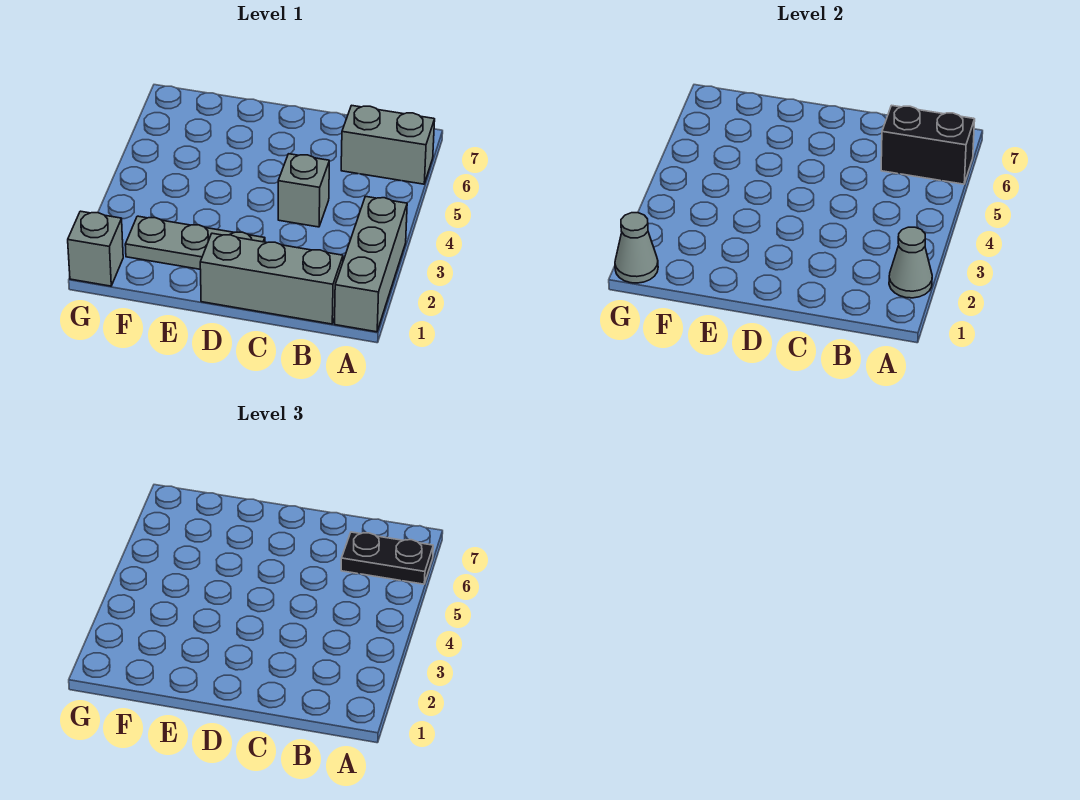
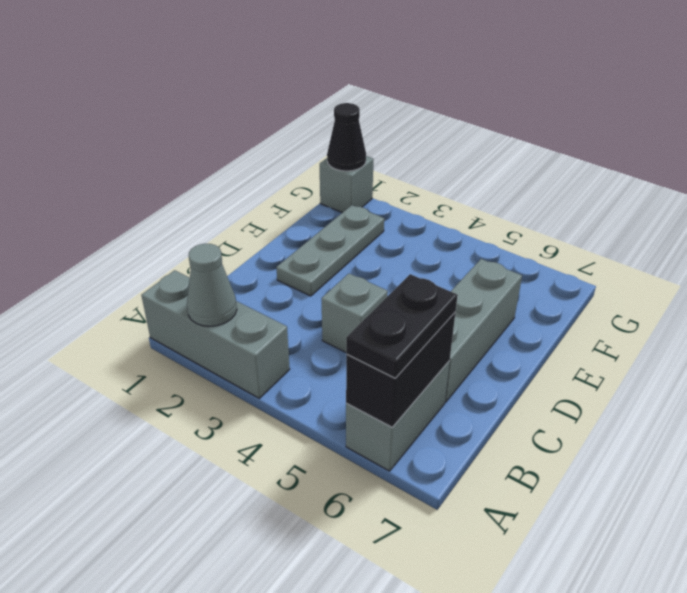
grey brick B1:D1 level 1 -> grey brick C6:E6 level 1
grey cone G1 level 2 -> black cone G1 level 2

